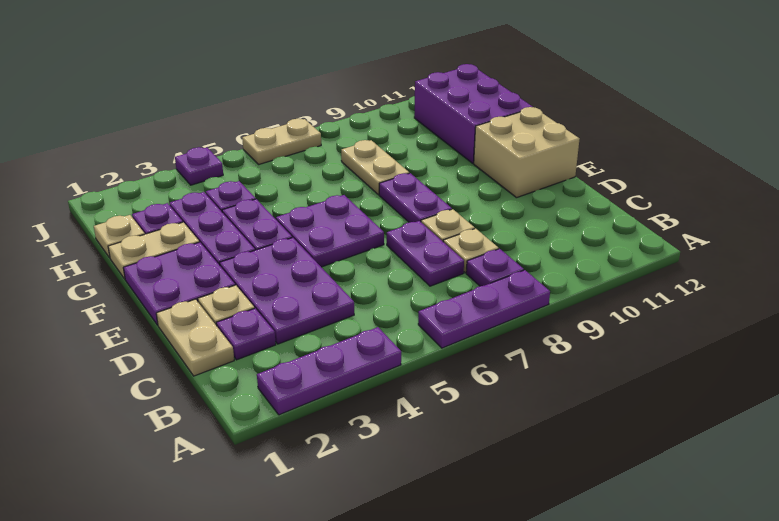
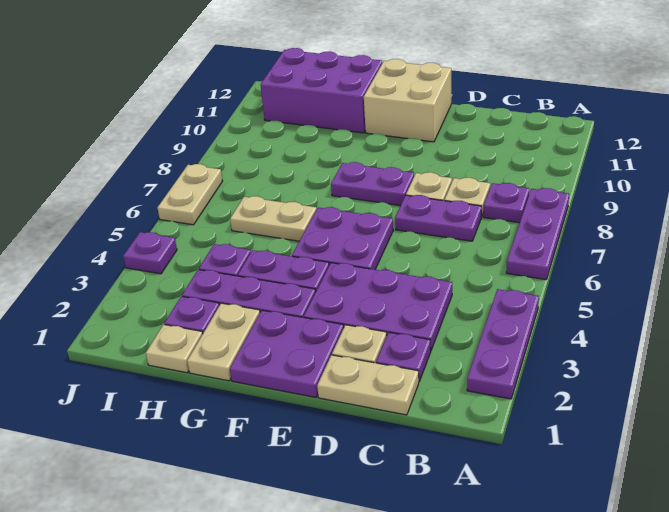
tan plate G8:H8 level 1 -> tan plate G6:H6 level 1

